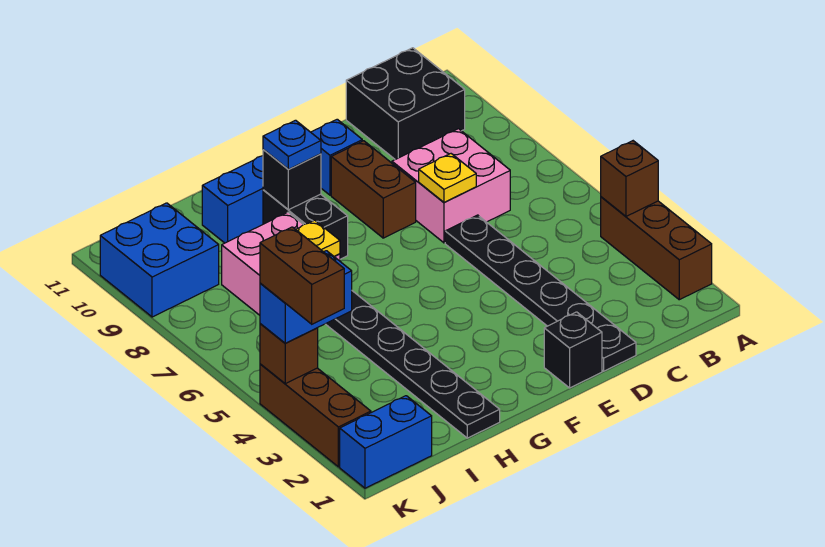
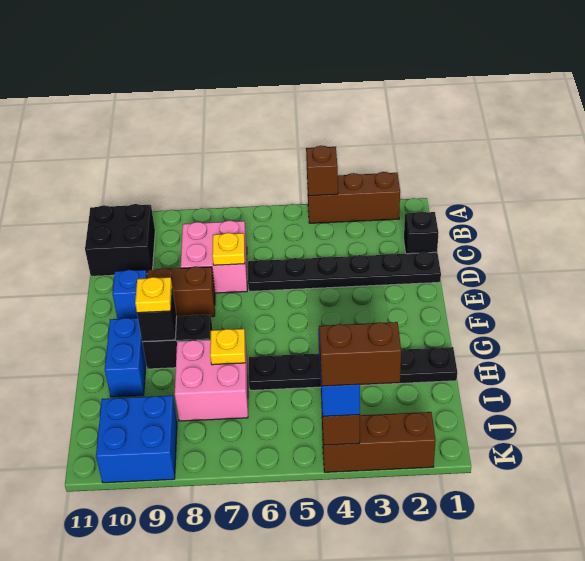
black brick E1 level 1 -> black brick C1 level 1
blue plate G9 level 3 -> yellow plate G9 level 3
blue brick J1:K1 level 1 -> none

